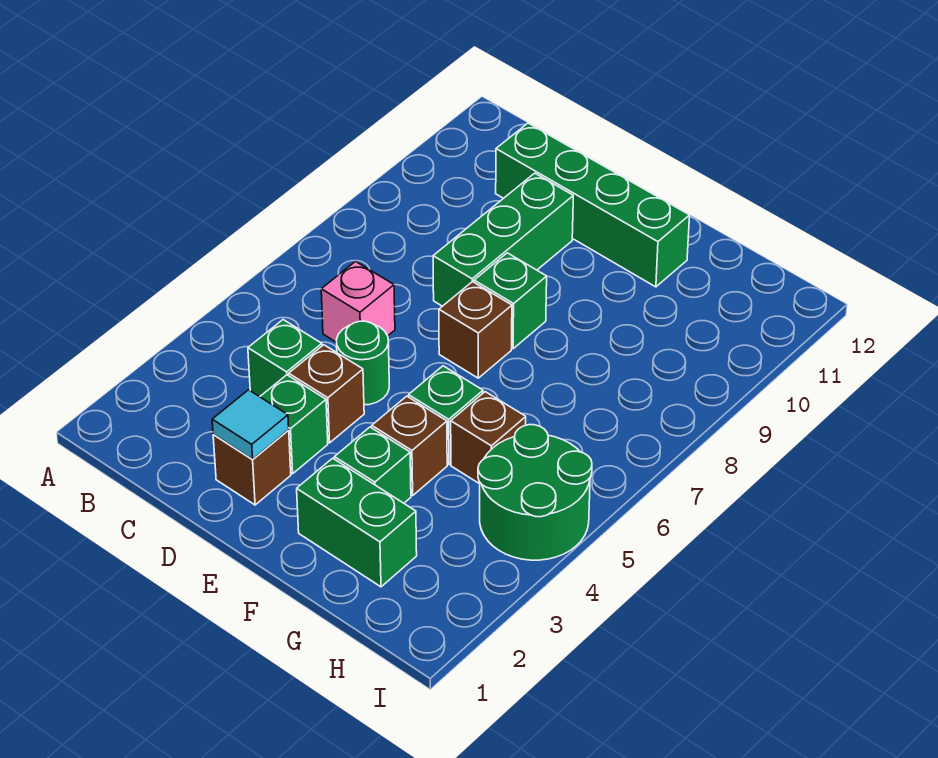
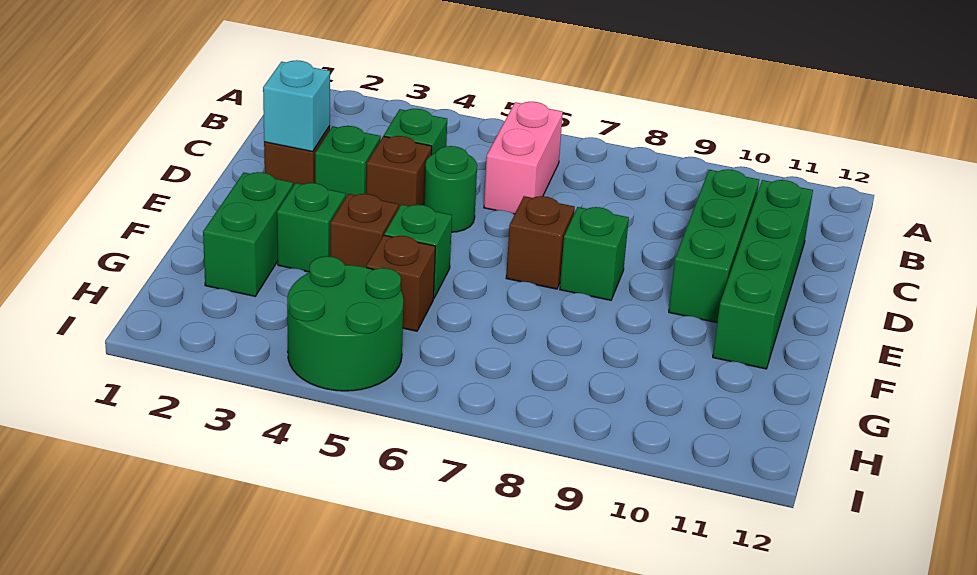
pink brick C6 level 1 -> pink brick B6:C6 level 1
cyan tile D2 level 2 -> cyan brick D2 level 2
green brick D8:D10 level 1 -> green brick C10:E10 level 1

